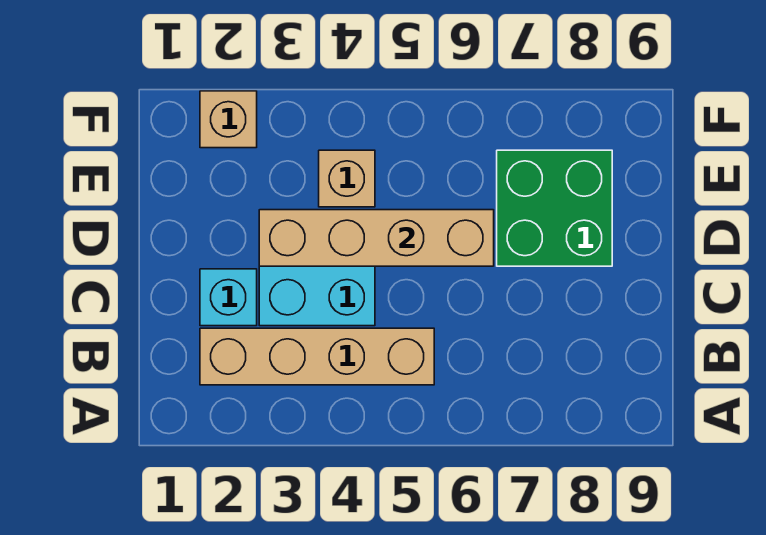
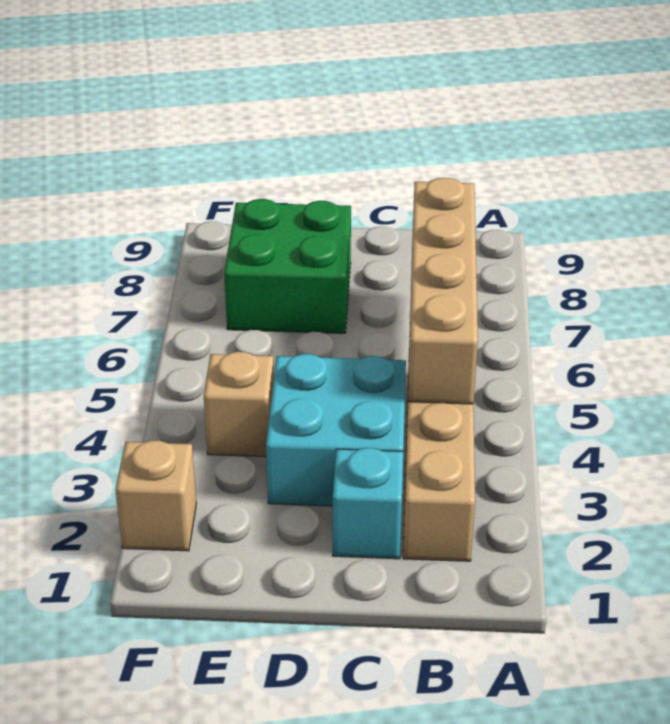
tan brick D3:D6 level 2 -> tan brick B4:B7 level 2

